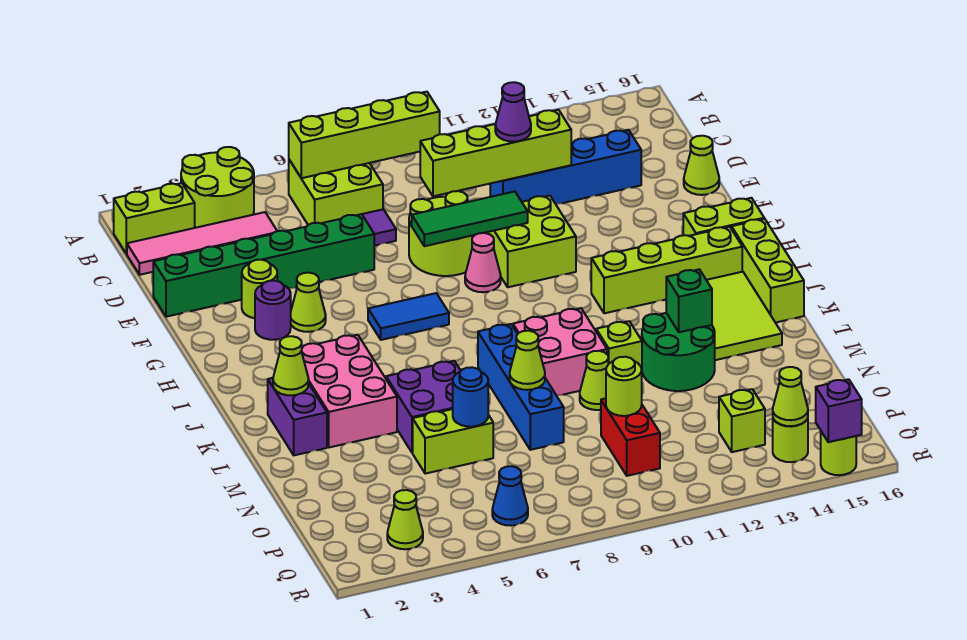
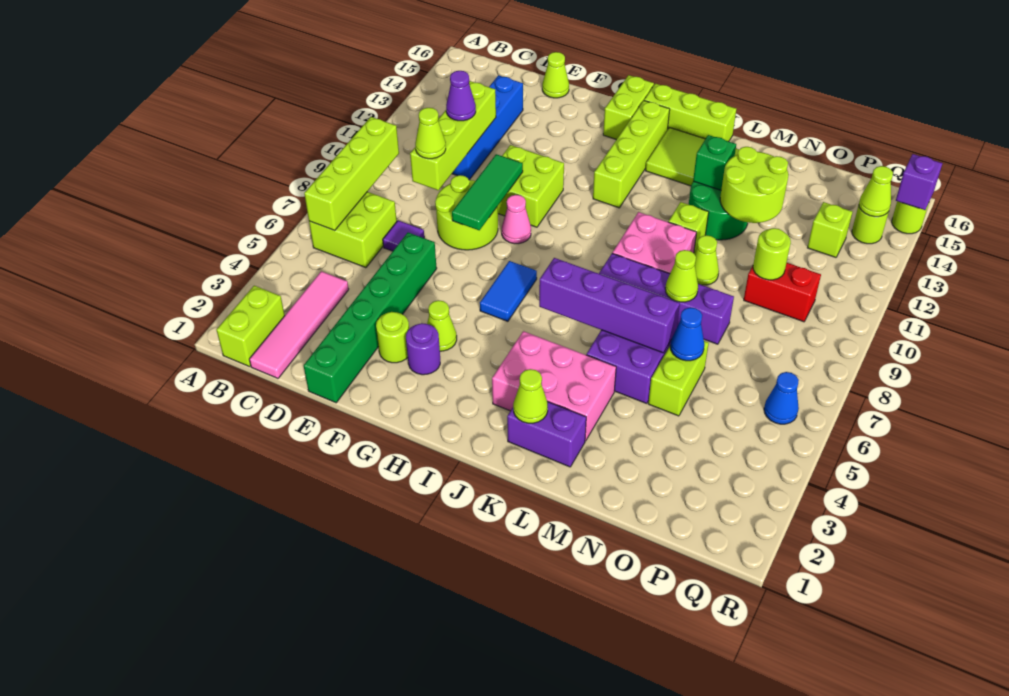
lime round brick A3:B4 level 1 -> lime round brick M12:N13 level 2
none -> purple brick J6:M6 level 2
blue brick K8:N8 level 1 -> purple brick K8:N8 level 1
blue round brick N6 level 2 -> blue cone N6 level 2
lime cone Q3 level 1 -> lime cone D9 level 3

